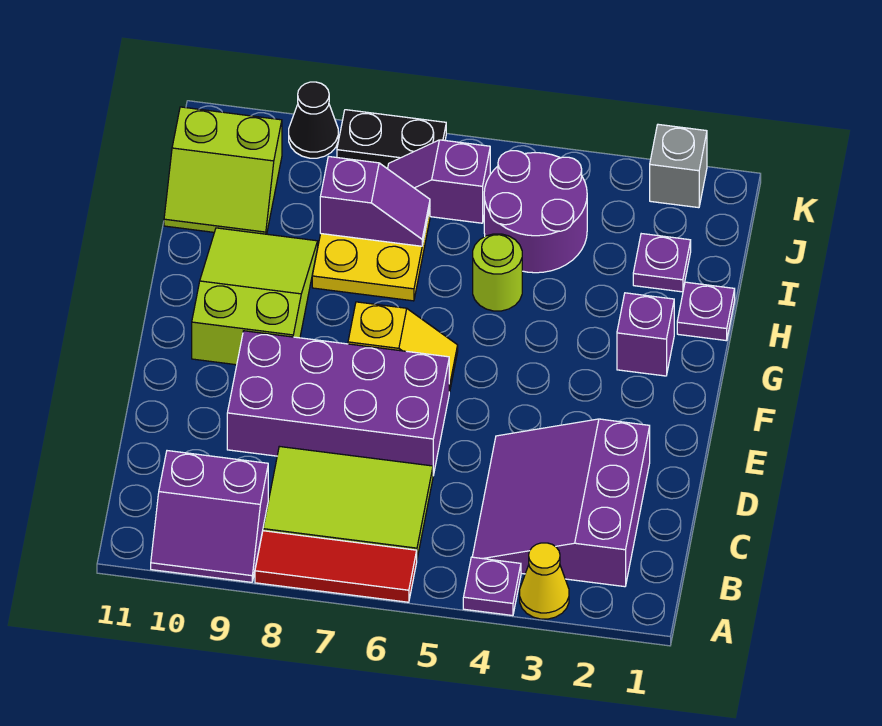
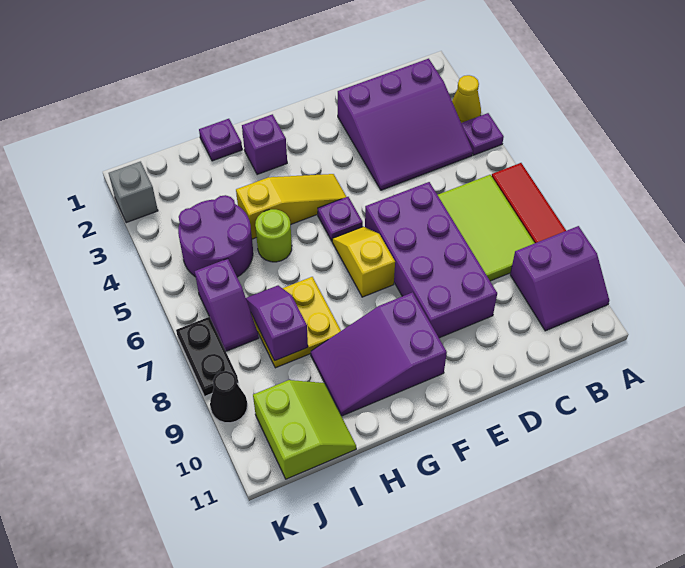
purple slope A9:B10 level 1 top B -> purple slope A9:B10 level 1 top 9
none -> yellow slope F4:H4 level 1 top H
lime slope F9:H10 level 1 top F -> purple slope F9:H10 level 1 top F
purple plate I2 level 1 -> purple plate F5 level 1

